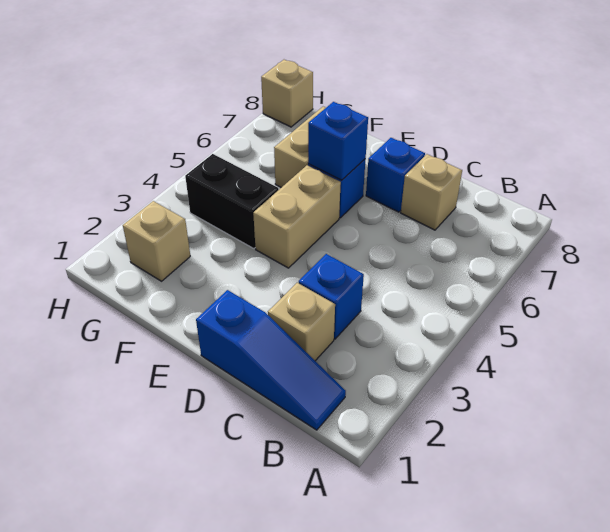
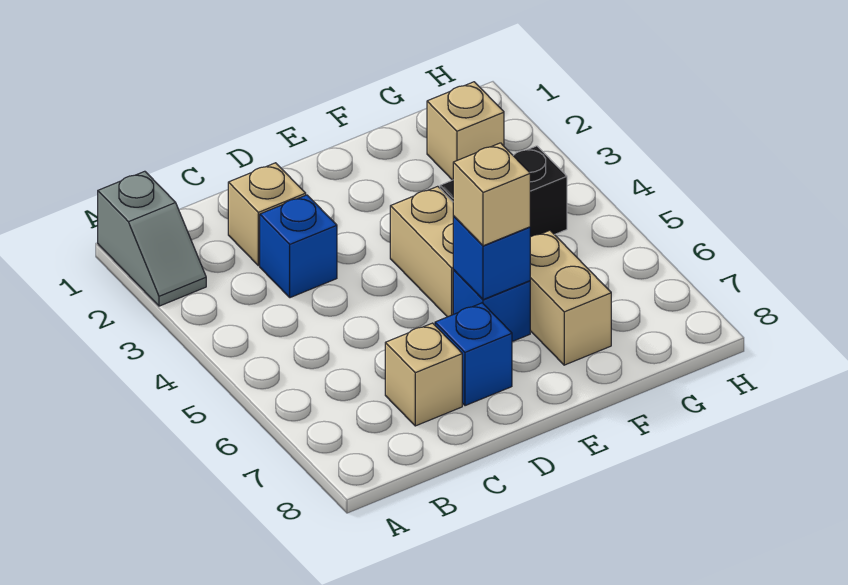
none -> grey slope A1:A2 level 1 top 1
blue slope B1:D1 level 1 top D -> none
tan brick H8 level 1 -> tan brick E6 level 3

